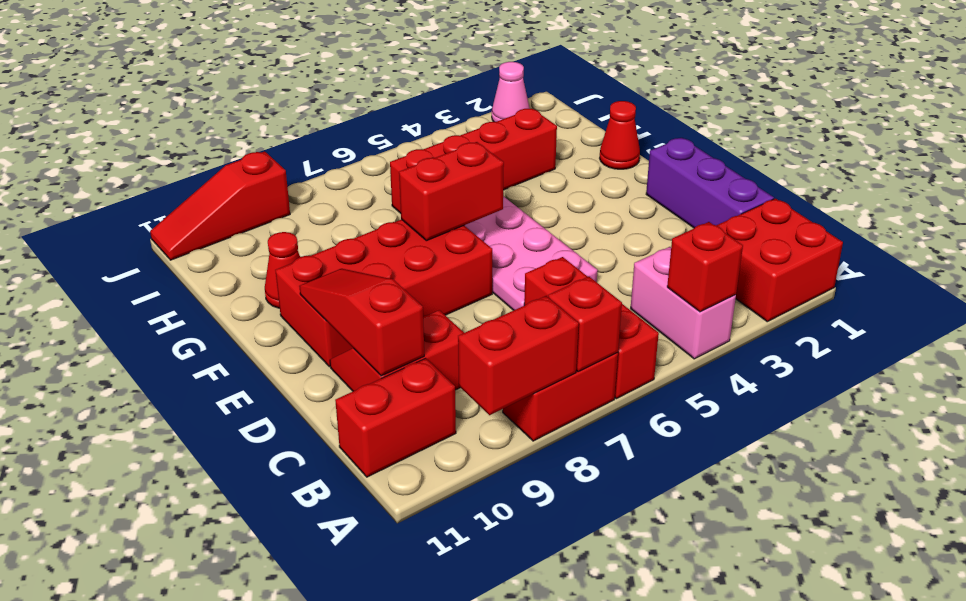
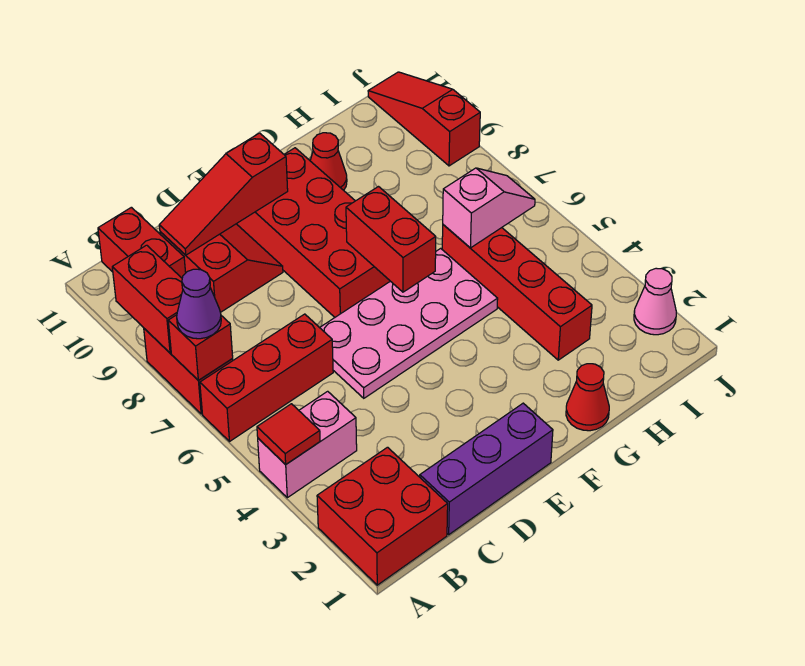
red brick A4 level 2 -> red tile A4 level 2
none -> purple cone A7 level 3
red slope C10:E10 level 2 top C -> red slope C10:E10 level 2 top E
none -> pink slope H6:I6 level 2 top H

